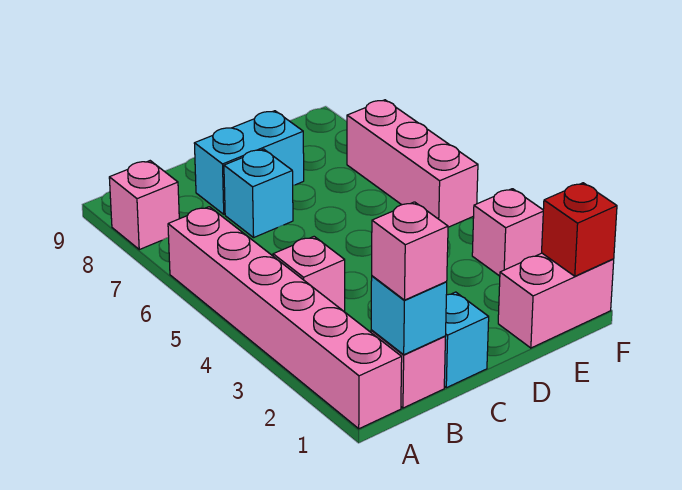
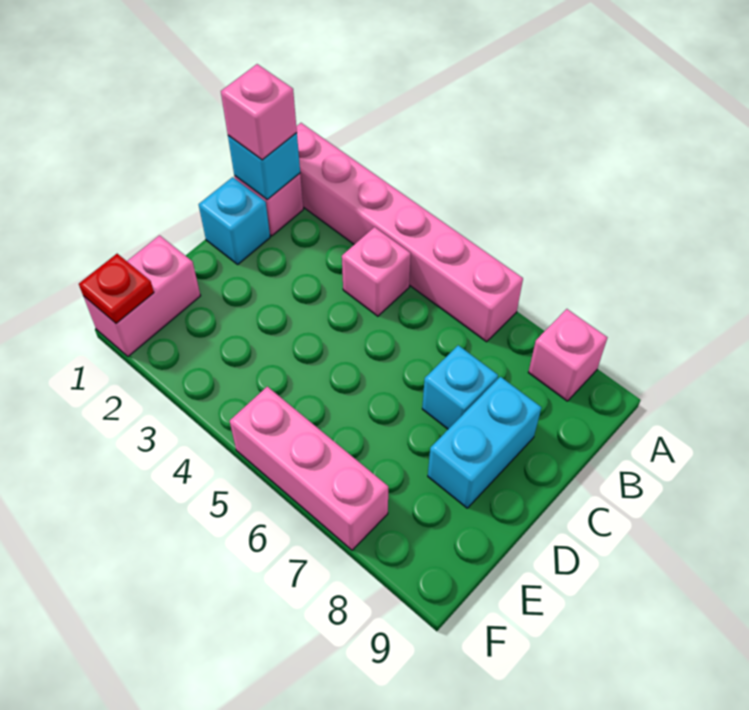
red brick F1 level 2 -> red plate F1 level 2
pink brick F3 level 1 -> none

